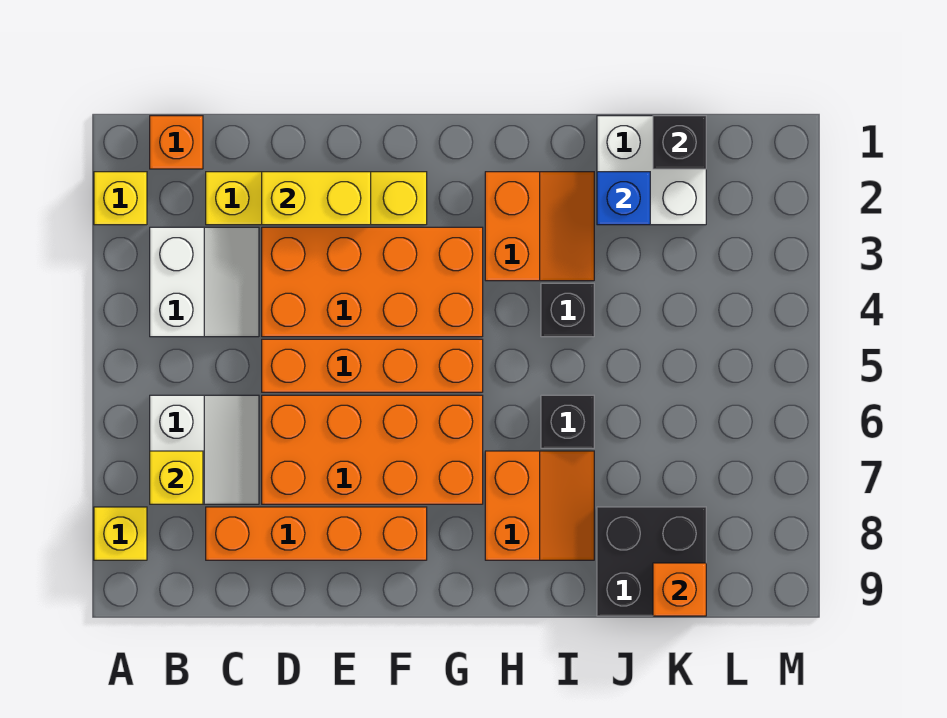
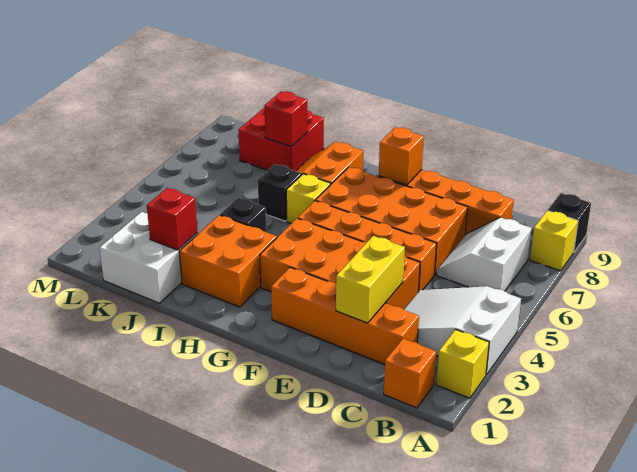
white slope B3:C4 level 1 top B -> white slope A3:C4 level 1 top A
yellow brick B7 level 2 -> yellow brick H6 level 1
yellow brick C2:F2 level 1 -> orange brick C2:F2 level 1
yellow brick D2:E2 level 2 -> yellow brick D2:D3 level 2
orange slope H2:I3 level 1 top H -> orange brick H2:I3 level 1
blue brick J2 level 2 -> red brick J2 level 2
black brick J8:K9 level 1 -> red brick J8:K9 level 1
none -> red brick J8 level 2
black brick K1 level 2 -> black brick A9 level 1
orange brick K9 level 2 -> orange brick F8 level 2

